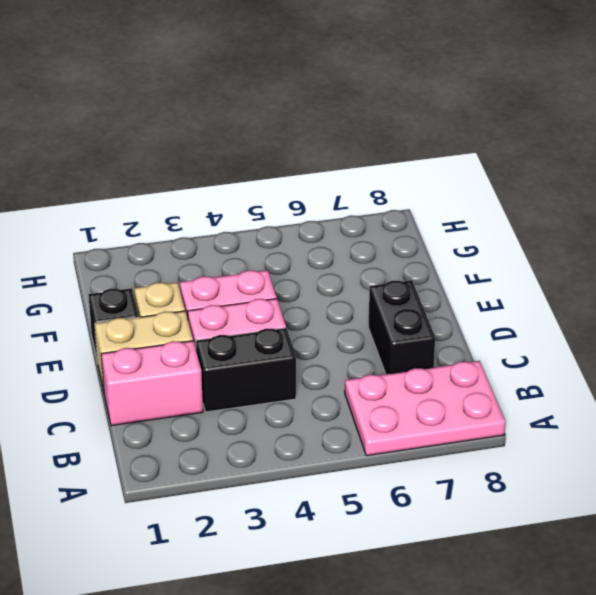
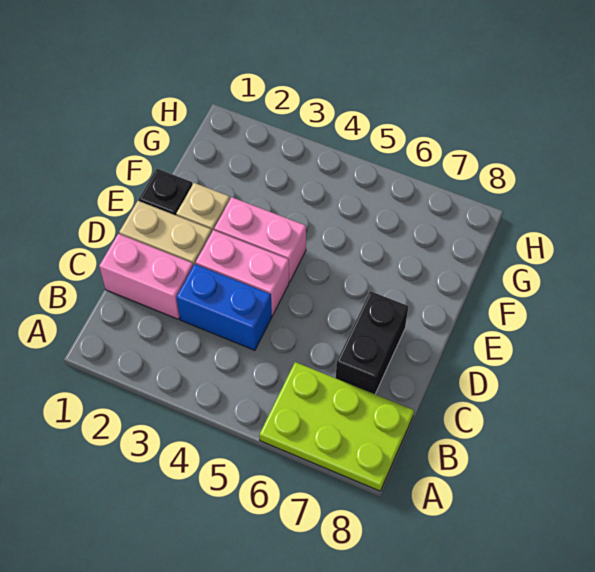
pink plate A6:B8 level 1 -> lime plate A6:B8 level 1
black brick C3:C4 level 1 -> blue brick C3:C4 level 1

